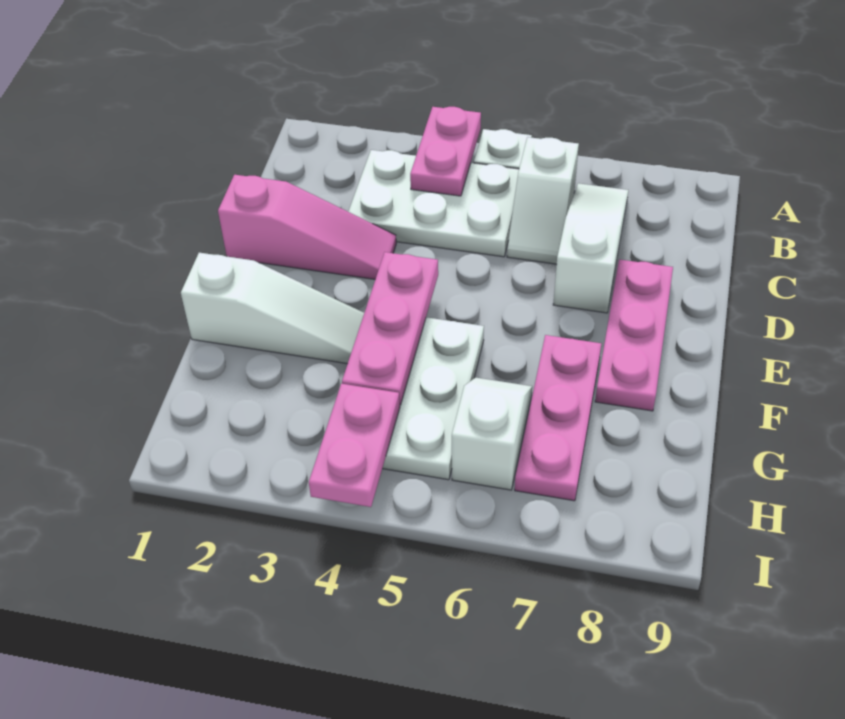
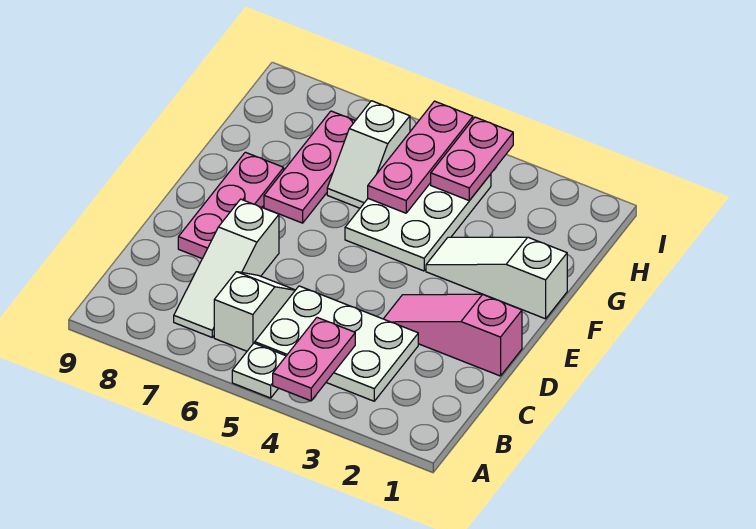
pink plate E4:G4 level 2 -> pink plate G5:I5 level 2

